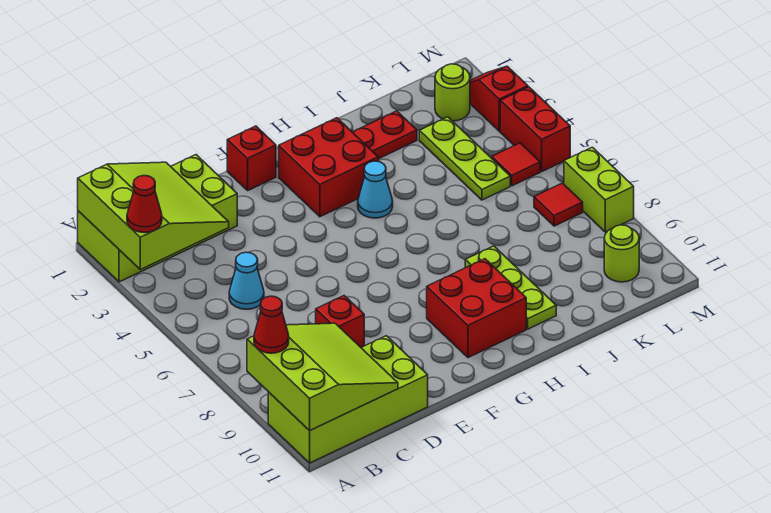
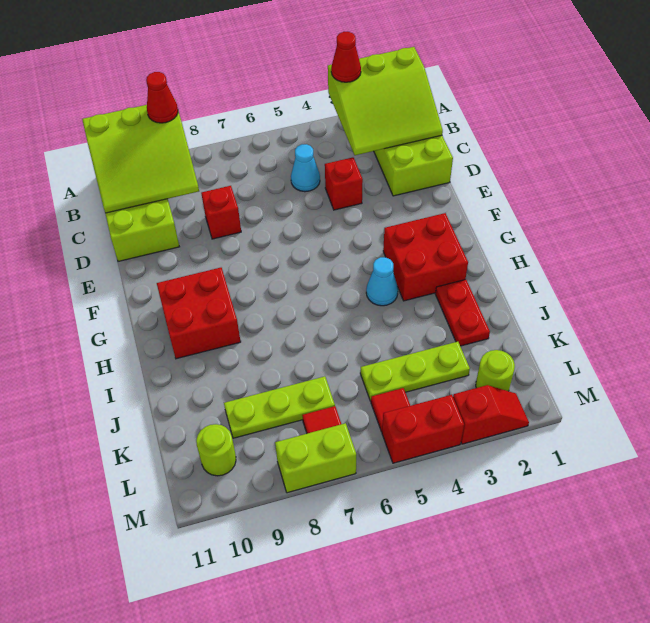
red brick F1 level 1 -> red brick D4 level 1
lime plate I8:I10 level 1 -> lime plate K7:K9 level 1

